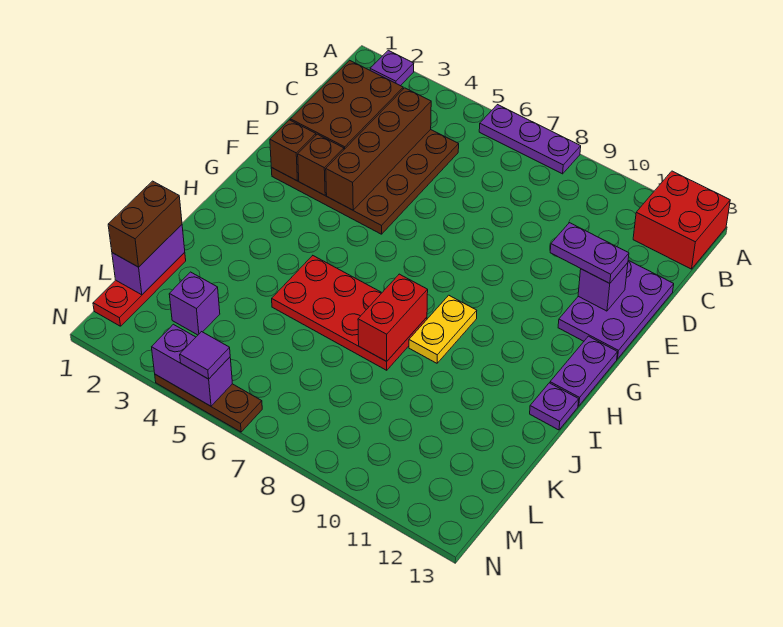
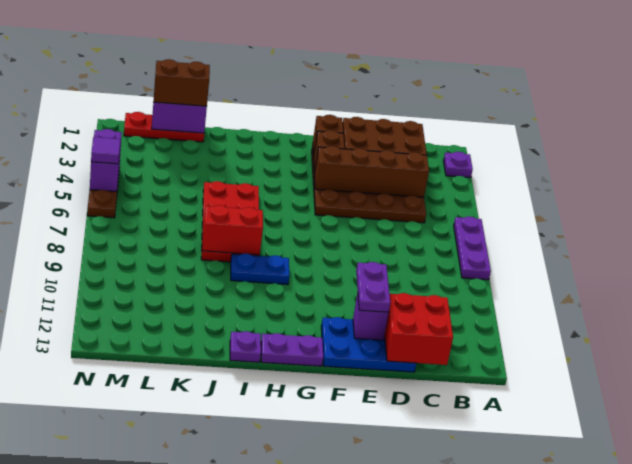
red brick A12:B13 level 1 -> red brick C12:D13 level 2
purple plate D12:F13 level 1 -> blue plate D12:F13 level 1
yellow plate H9:I9 level 1 -> blue plate H9:I9 level 1
purple brick L3 level 1 -> none

